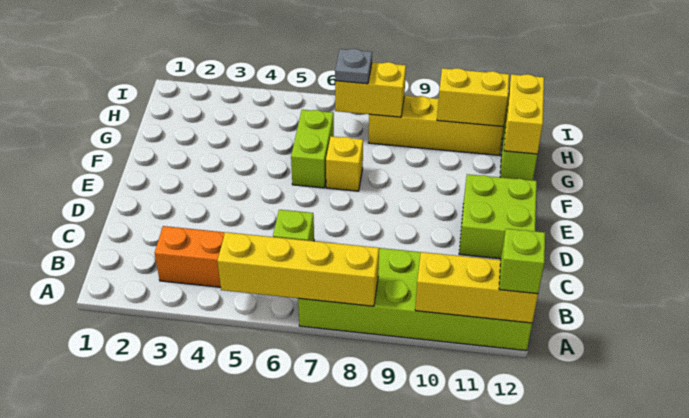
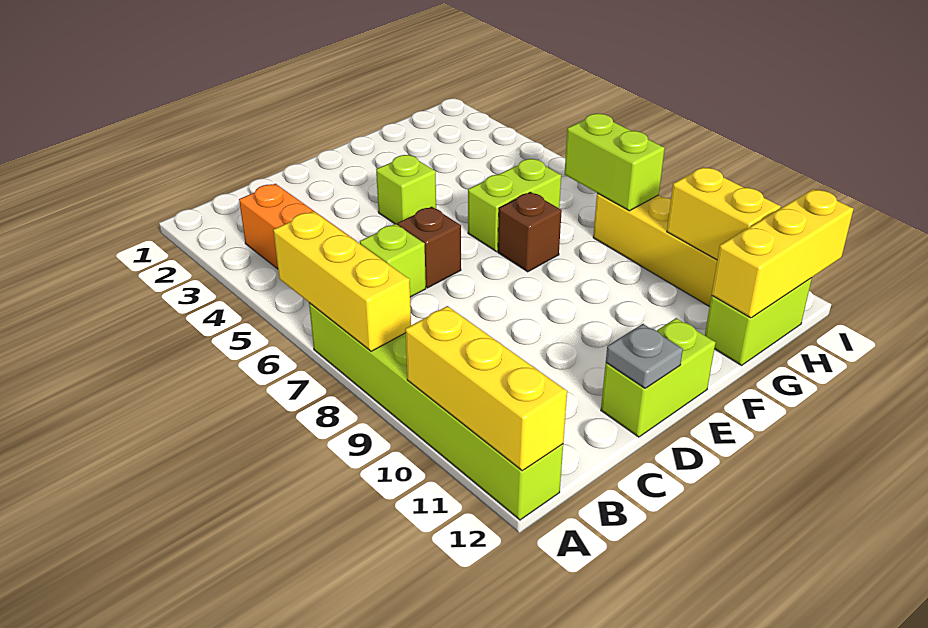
yellow brick A5:A8 level 2 -> yellow brick A6:A8 level 2
lime brick A7:B12 level 1 -> lime brick A7:A12 level 1
lime brick A12 level 3 -> lime brick E4 level 1
none -> brown brick D6 level 1
lime brick D11:E12 level 1 -> lime brick D12:E12 level 1
yellow brick F7 level 1 -> brown brick F7 level 1
yellow brick G12:H12 level 2 -> yellow brick G12:I12 level 2
yellow brick H7:H8 level 2 -> lime brick H7:H8 level 2
grey plate H7 level 3 -> grey plate D12 level 2

